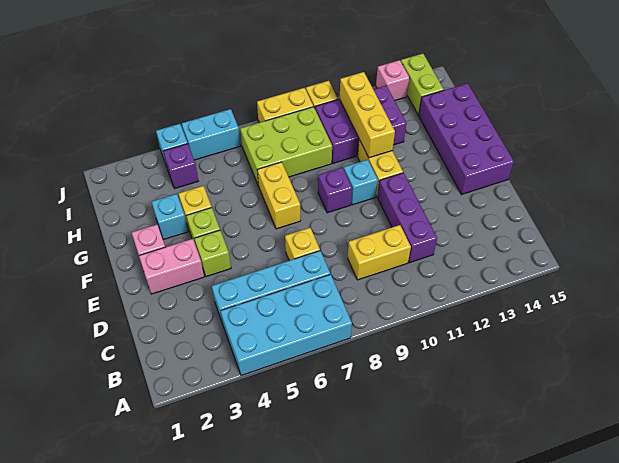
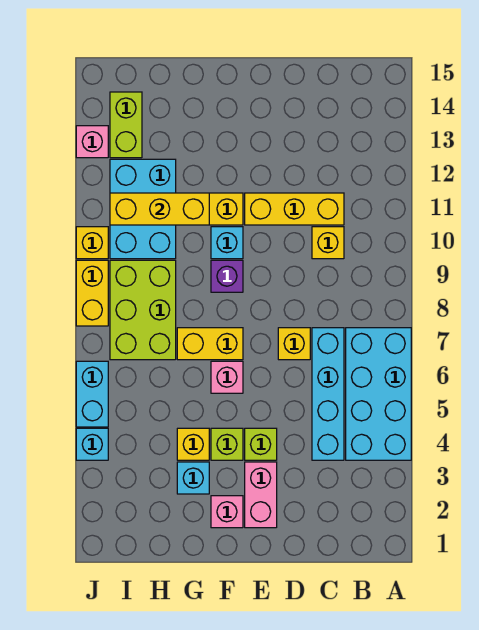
yellow brick C9:C10 level 1 -> yellow brick C10 level 1
purple brick C11:E11 level 1 -> yellow brick C11:E11 level 1
purple brick E14:H15 level 1 -> none
none -> pink brick F6 level 1
purple brick H10:I12 level 1 -> cyan brick H10:I12 level 1
purple brick I4 level 1 -> none
lime brick I14:J14 level 1 -> lime brick I13:I14 level 1

